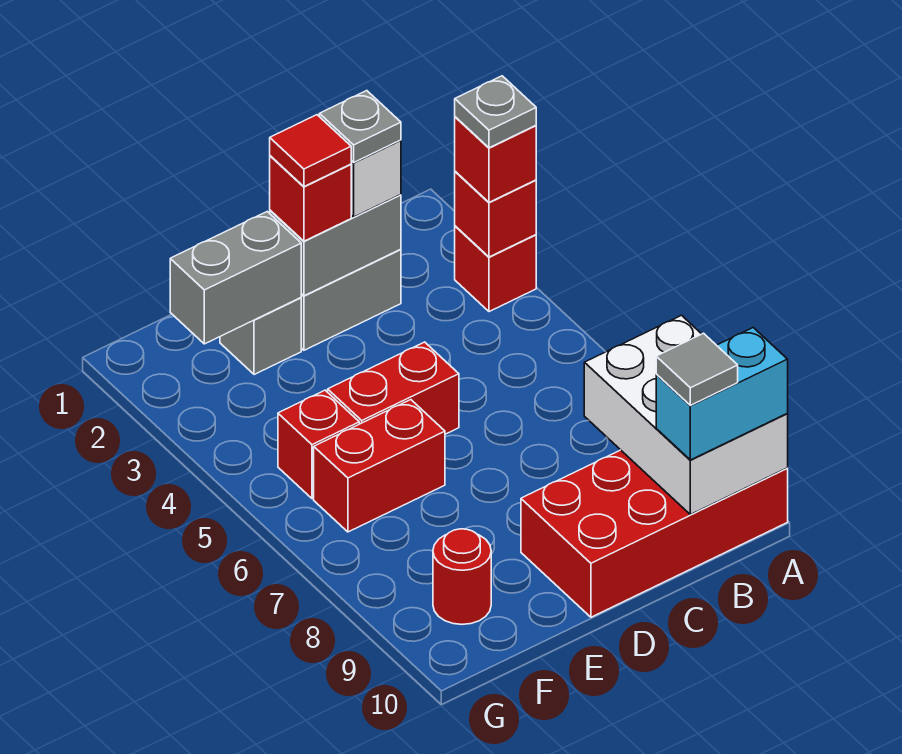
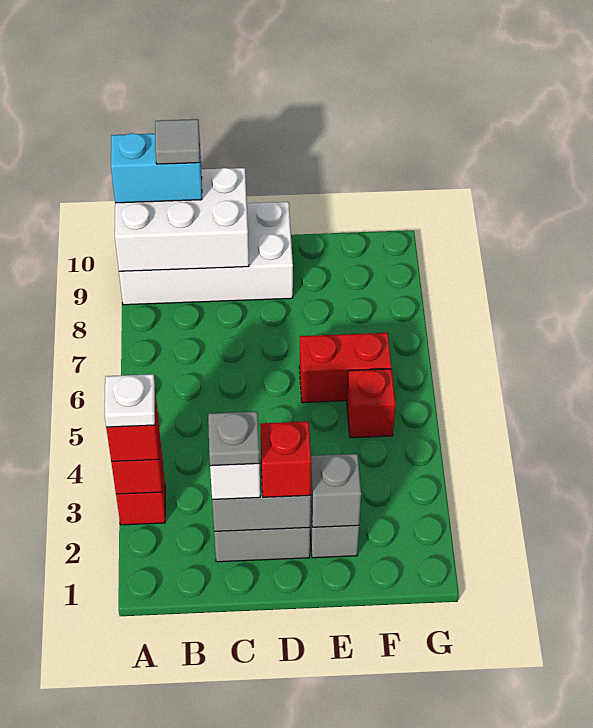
grey plate A3 level 4 -> white plate A3 level 4
white brick A8:B10 level 2 -> white brick A9:C10 level 2
red brick A9:D10 level 1 -> white brick A9:D10 level 1
red tile D2 level 4 -> none
red brick D5:E5 level 1 -> none
grey brick E2:F2 level 2 -> grey brick E2 level 2
red round brick F9 level 1 -> none

